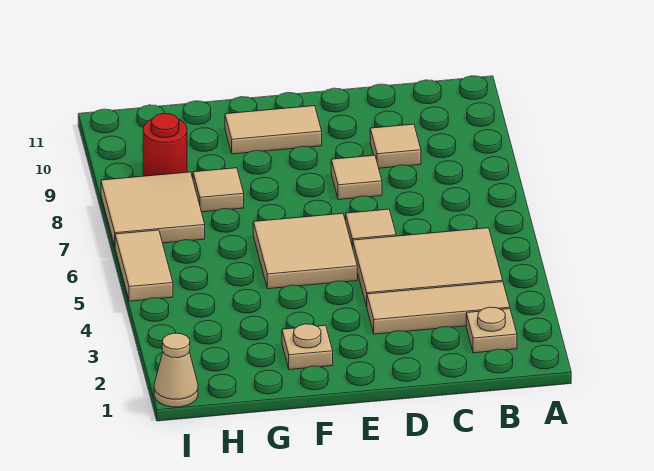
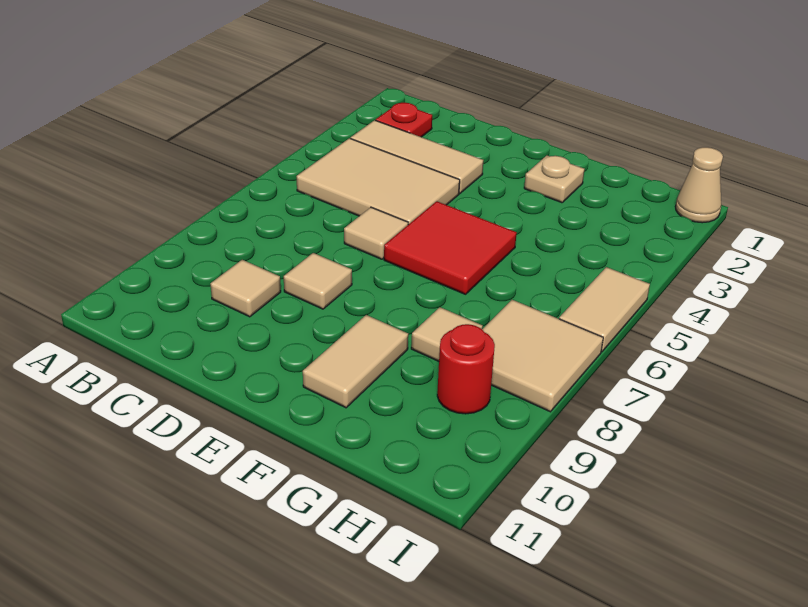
tan plate B2 level 1 -> red plate B2 level 1
tan tile E5:F6 level 1 -> red tile E5:F6 level 1
tan tile E10:F10 level 1 -> tan tile F9:F10 level 1

